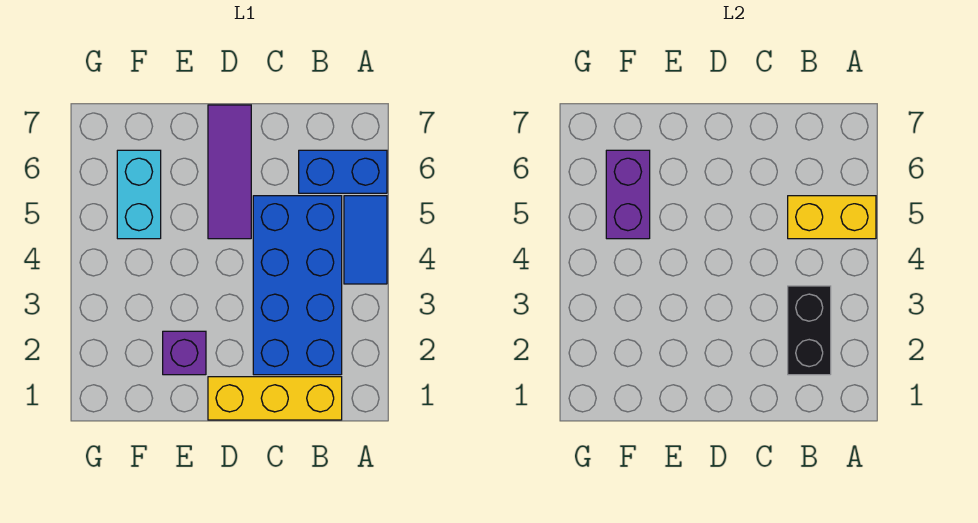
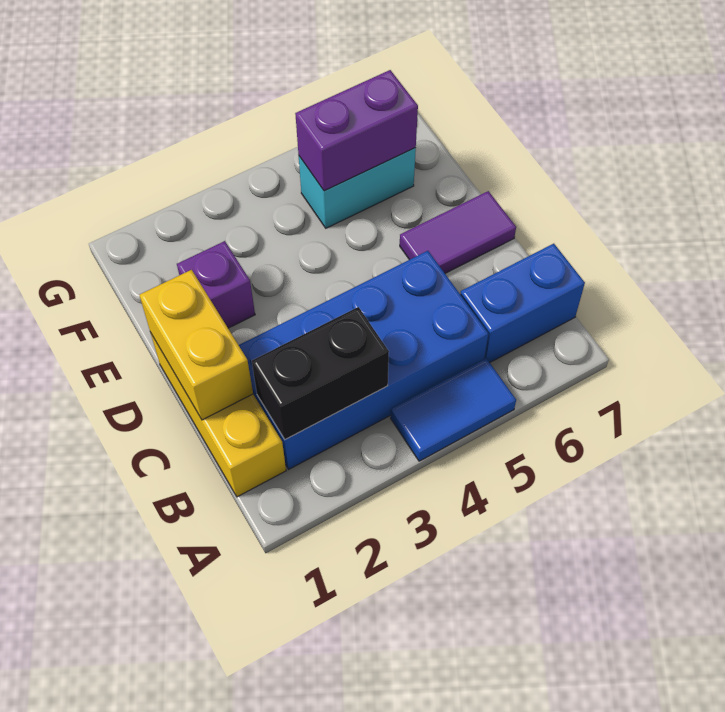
yellow brick A5:B5 level 2 -> yellow brick C1:D1 level 2
blue brick A6:B6 level 1 -> blue brick B6:B7 level 1
purple tile D5:D7 level 1 -> purple tile D6:D7 level 1

